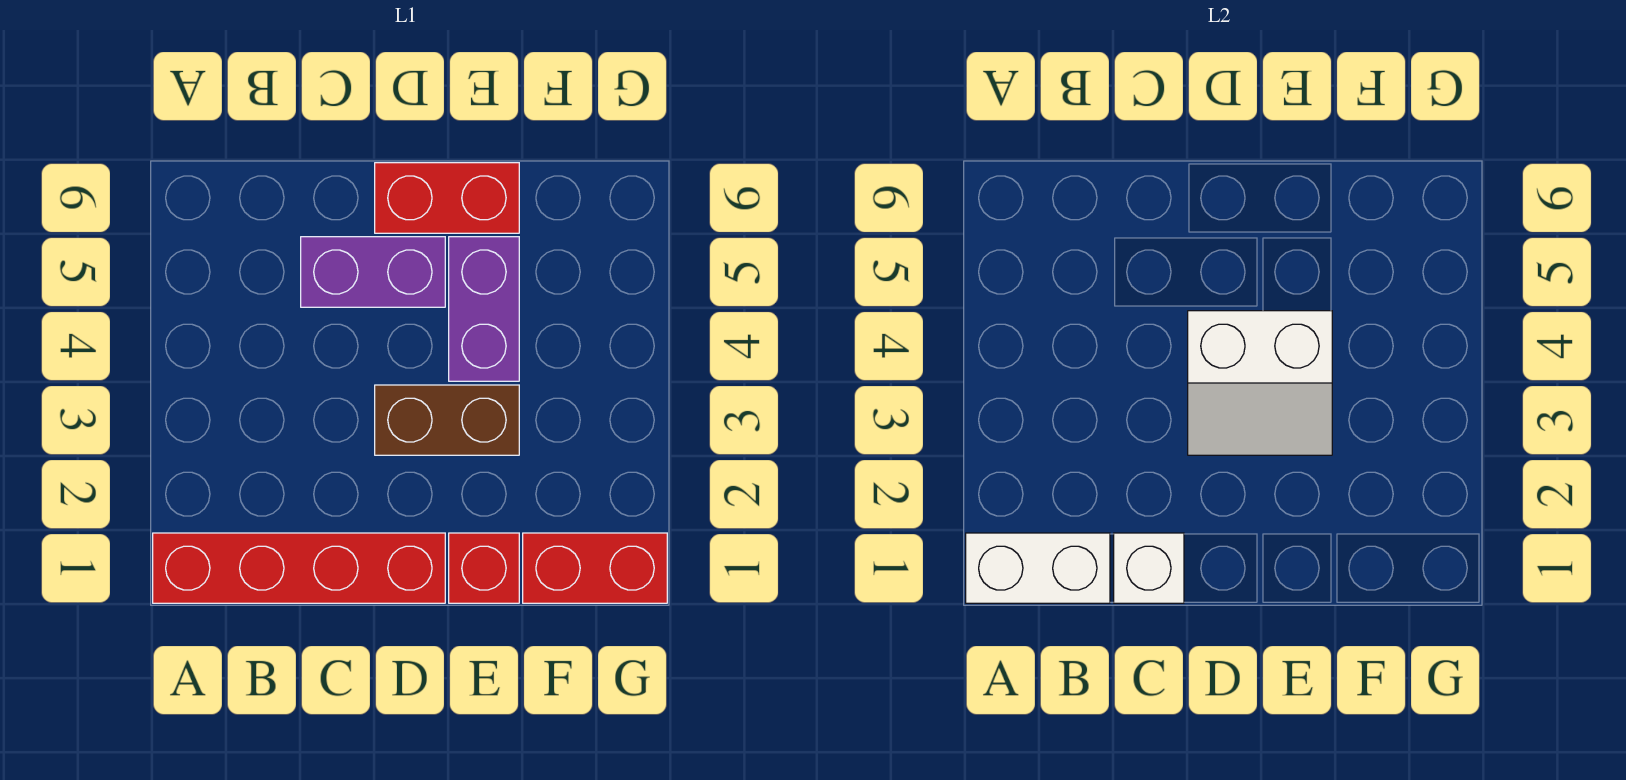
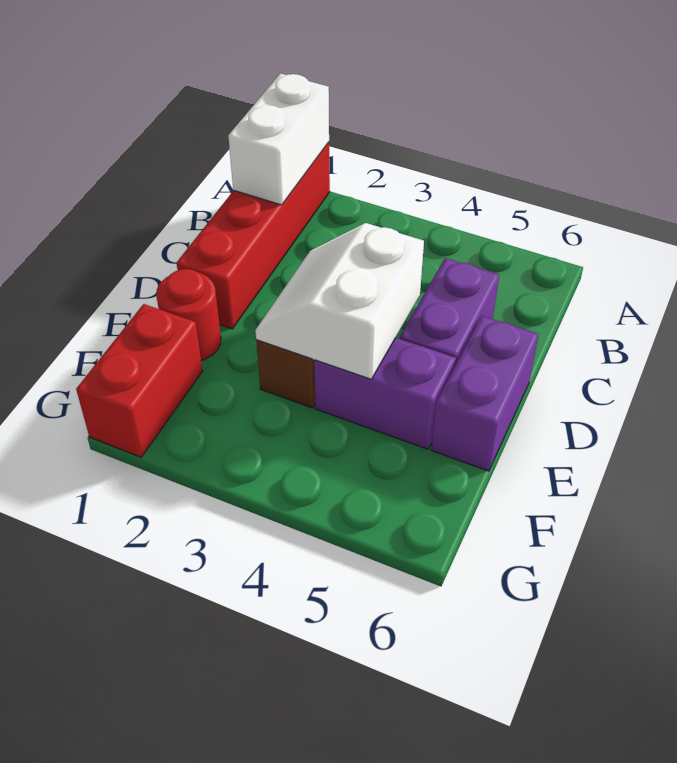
white brick C1 level 2 -> none
red brick D6:E6 level 1 -> purple brick D6:E6 level 1
red brick E1 level 1 -> red round brick E1 level 1

